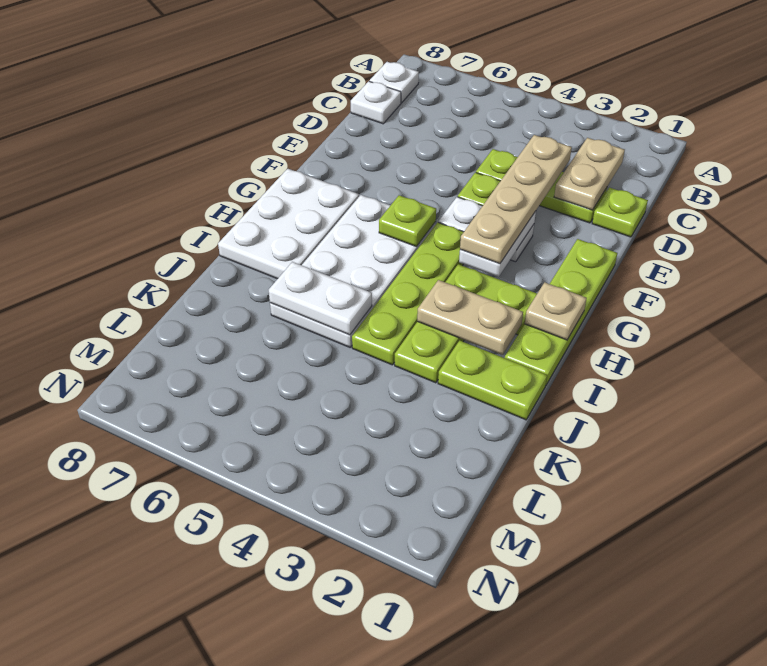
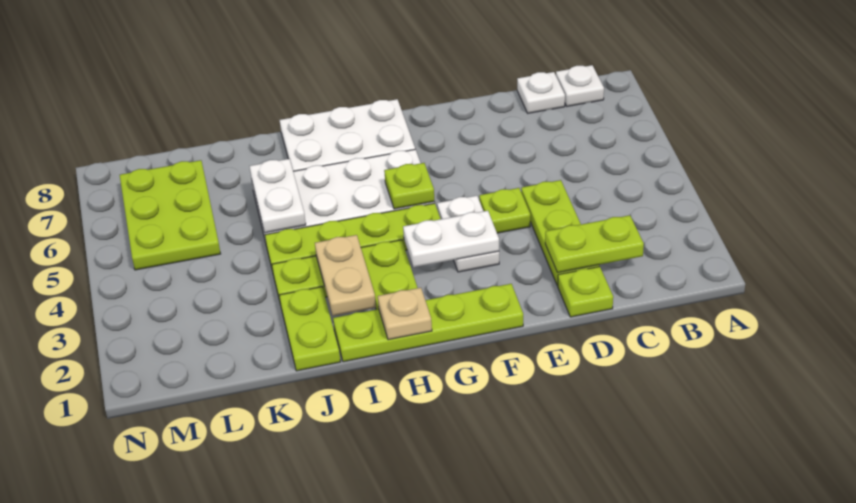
tan plate C2:D2 level 2 -> lime plate C2:D2 level 2
tan plate D3:G3 level 3 -> none
none -> lime plate L5:M7 level 1

